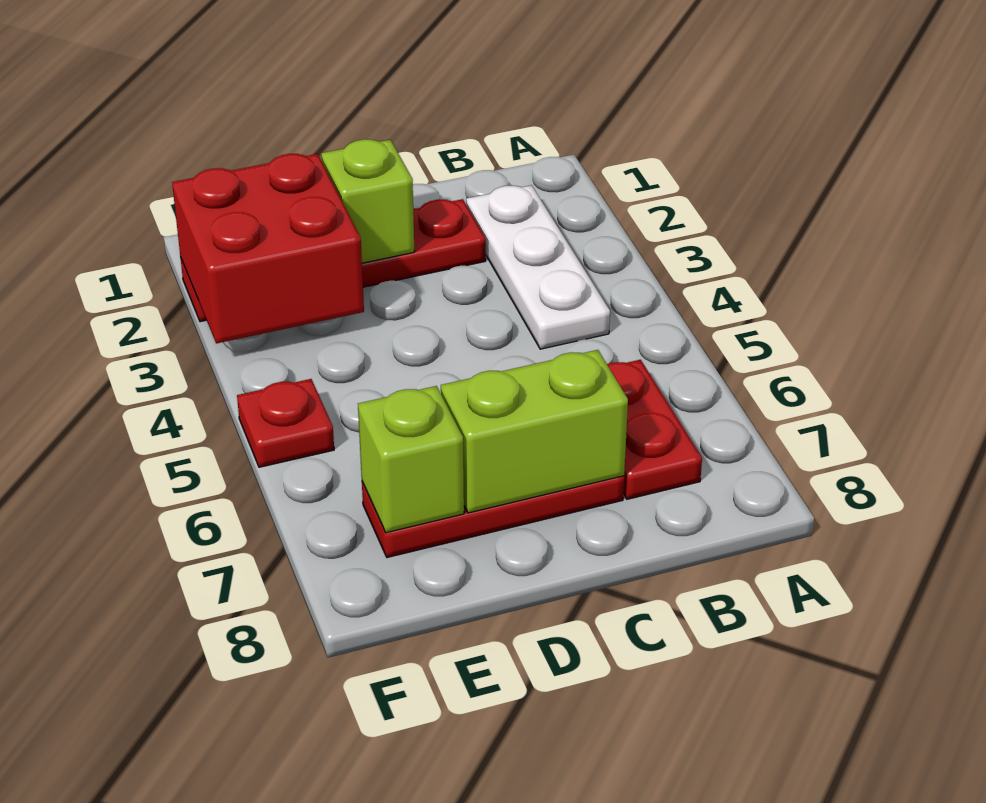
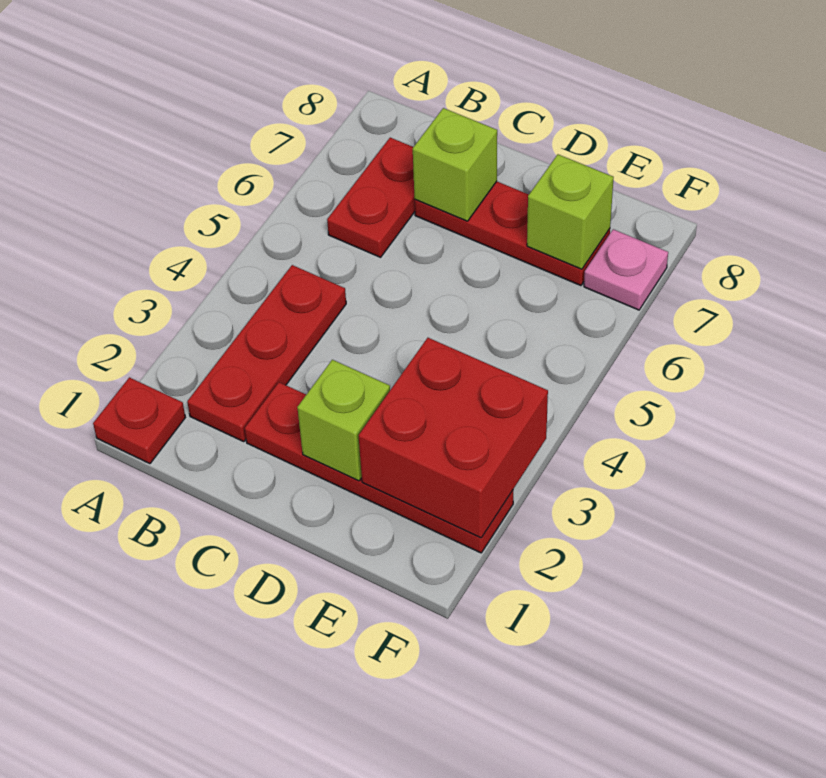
white plate B2:B4 level 1 -> red plate B2:B4 level 1
lime brick C7:D7 level 2 -> lime brick C7 level 2
red plate F5 level 1 -> red plate A1 level 1
none -> pink plate F7 level 1

